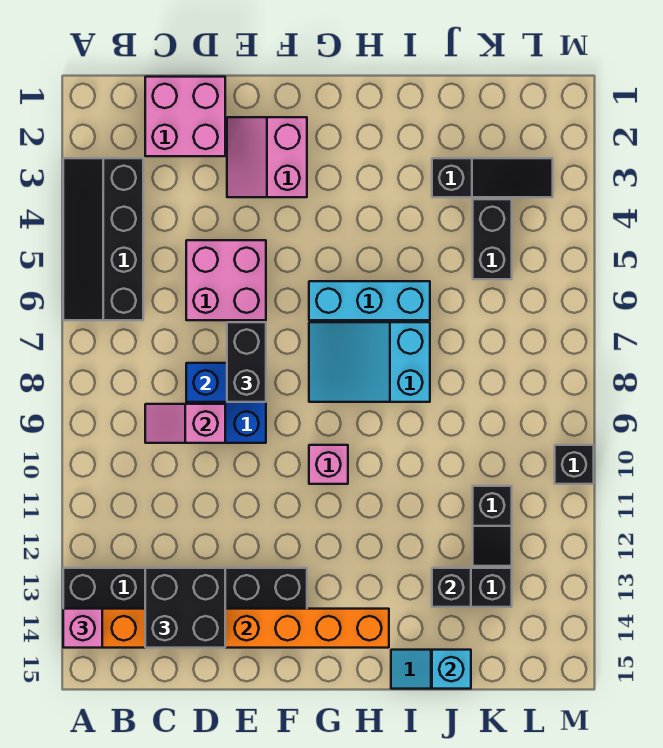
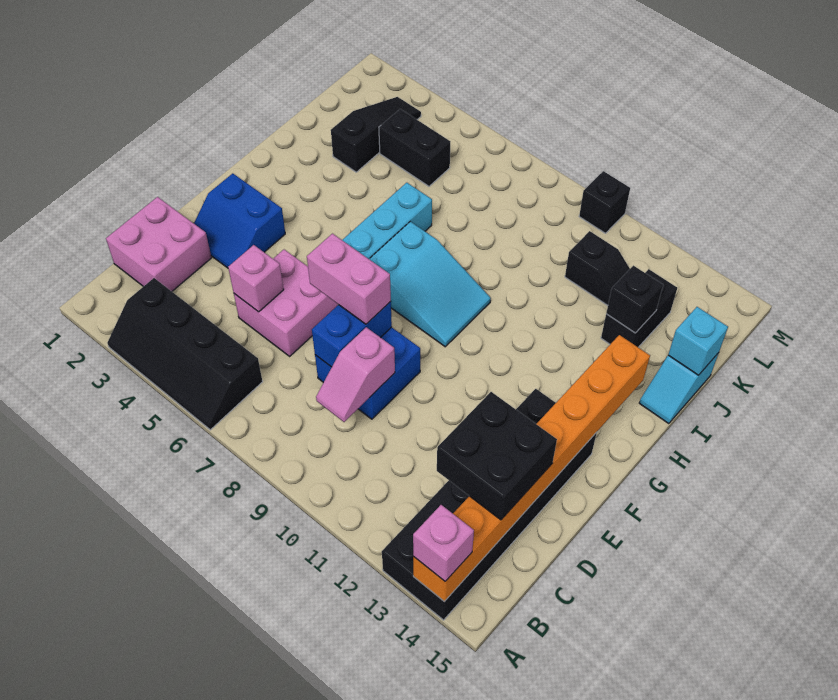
pink slope E2:F3 level 1 top F -> blue slope E2:F3 level 1 top F
black brick E7:E8 level 3 -> pink brick E7:E8 level 3
cyan slope G7:I8 level 1 top I -> cyan slope G7:H9 level 1 top 7
pink brick G10 level 1 -> pink brick D5 level 2

